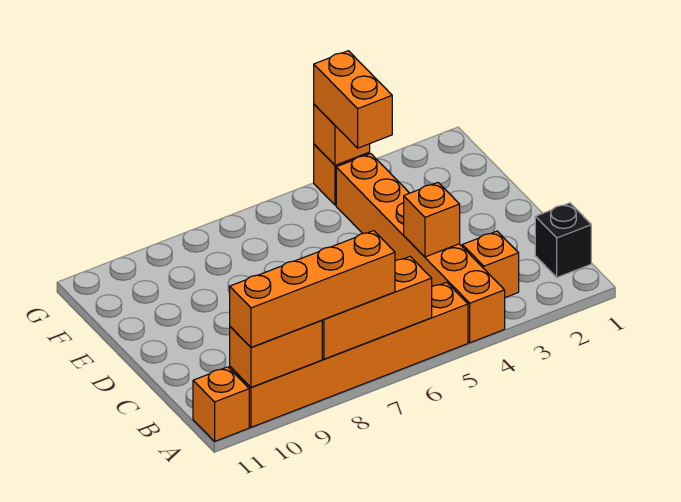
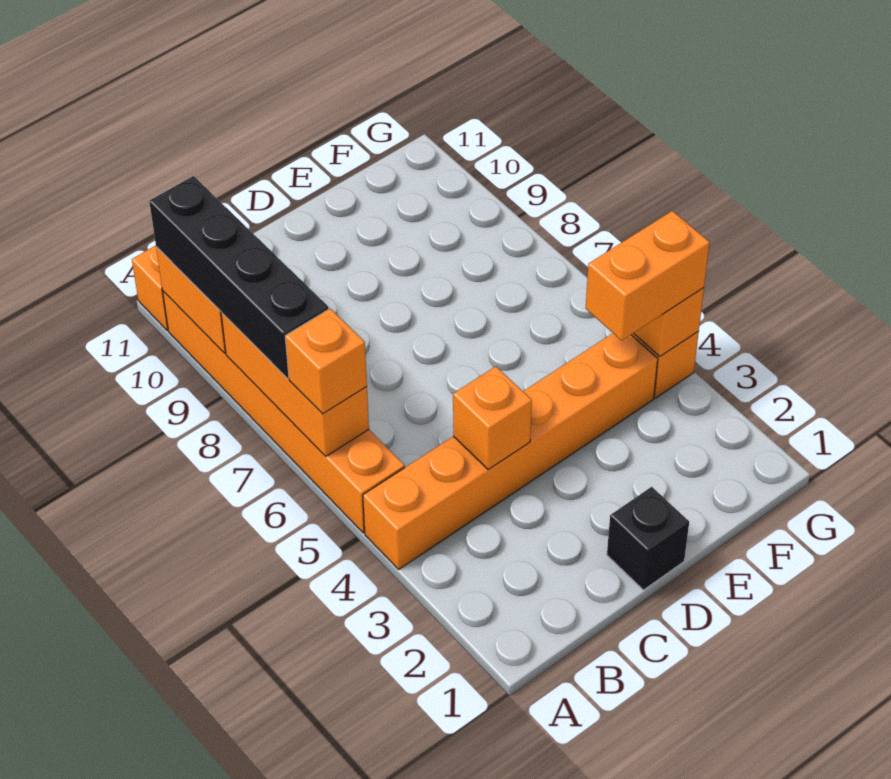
orange brick A7:A10 level 3 -> black brick A7:A10 level 3
black brick B1 level 1 -> black brick D1 level 1
orange brick B3 level 1 -> orange brick A6 level 3

